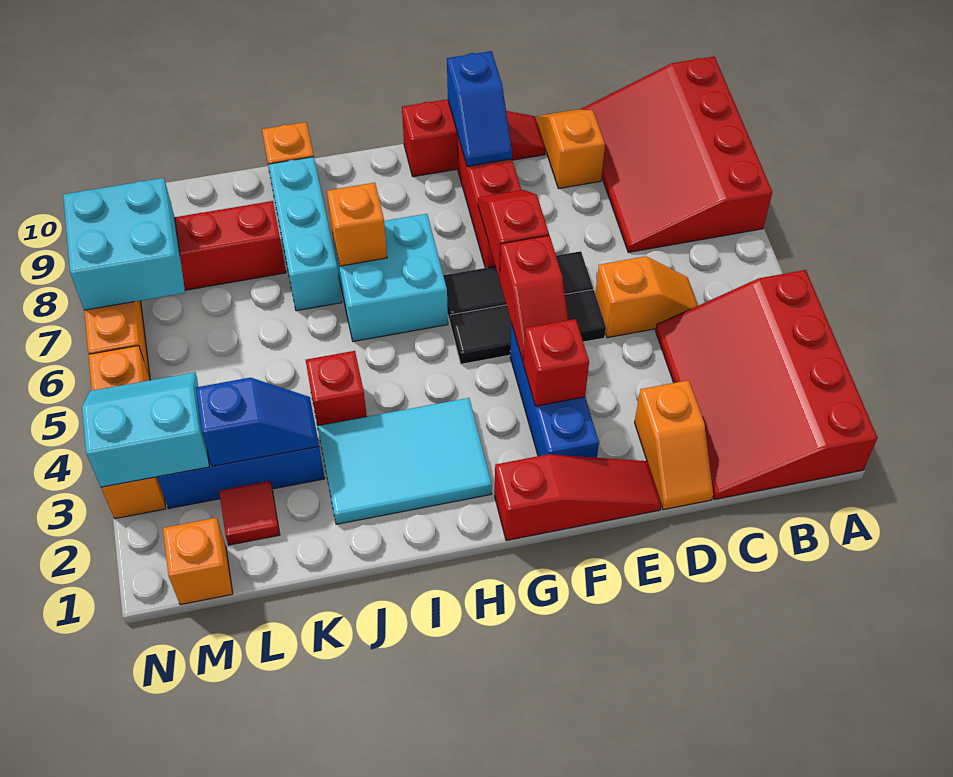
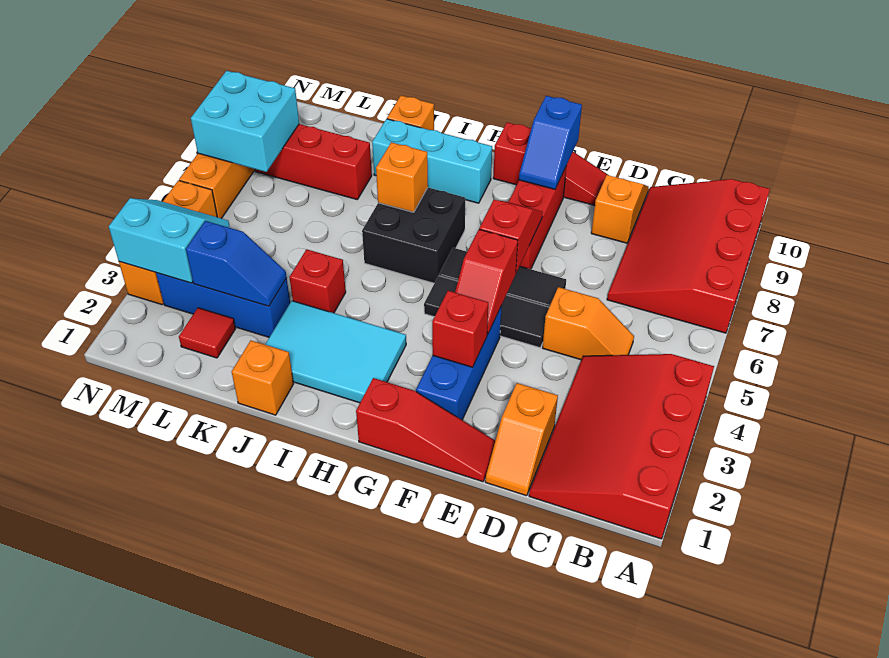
cyan brick H6:I7 level 1 -> black brick H6:I7 level 1
cyan brick J7:J9 level 1 -> cyan brick H9:J9 level 1
orange brick M1 level 1 -> orange brick J1 level 1

